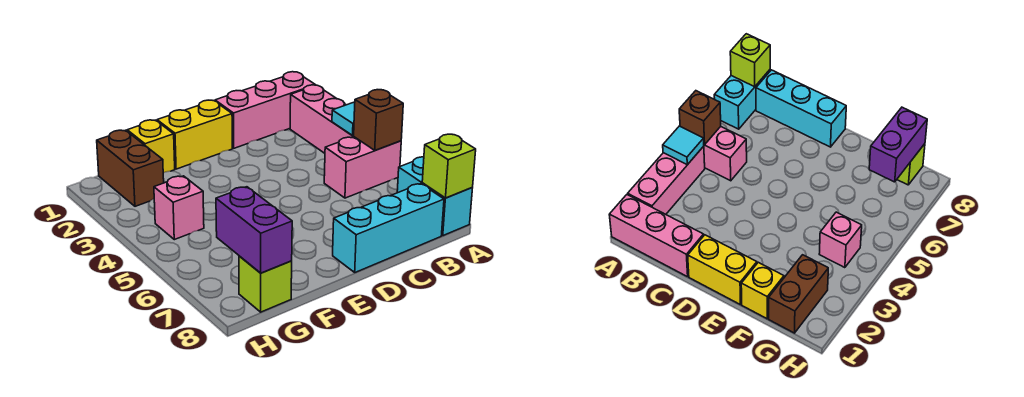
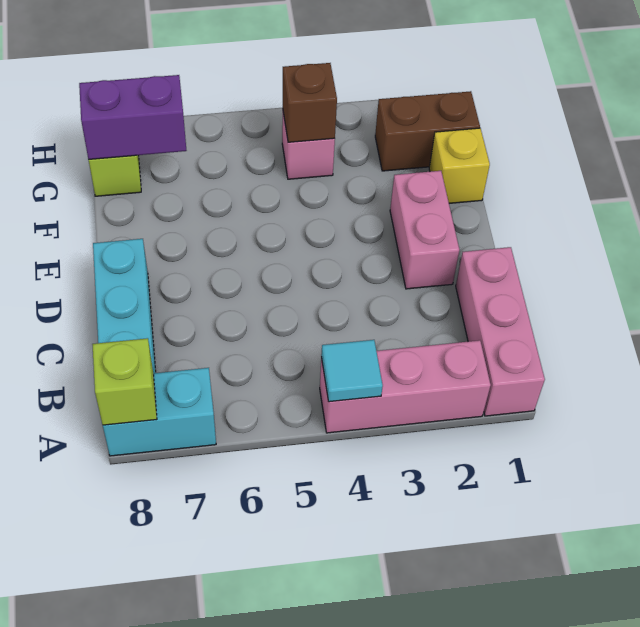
pink brick A5:B5 level 1 -> pink brick D2:E2 level 1
brown brick A5 level 2 -> brown brick G4 level 2
yellow brick D1:E1 level 1 -> none

